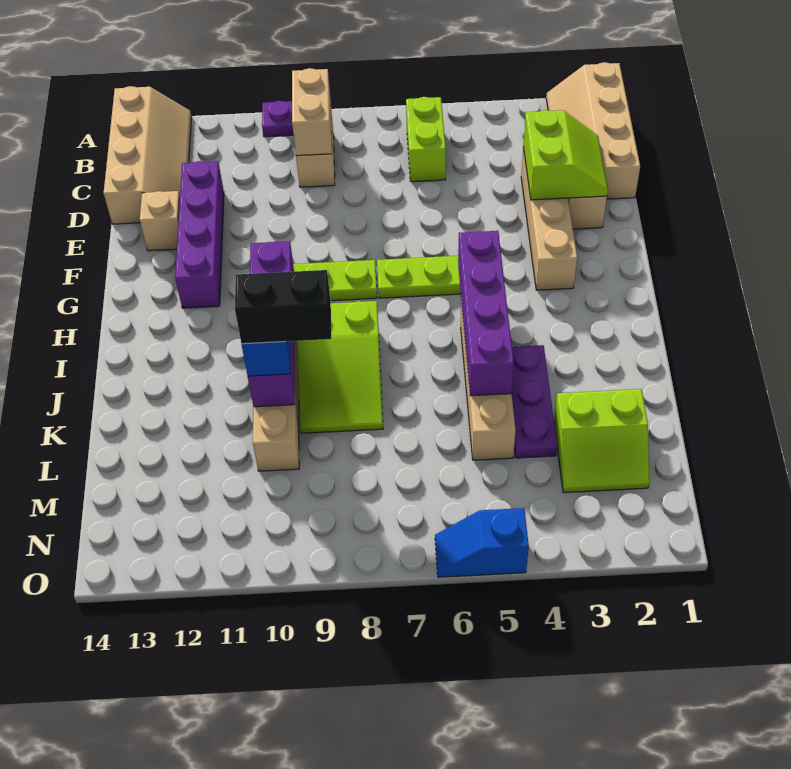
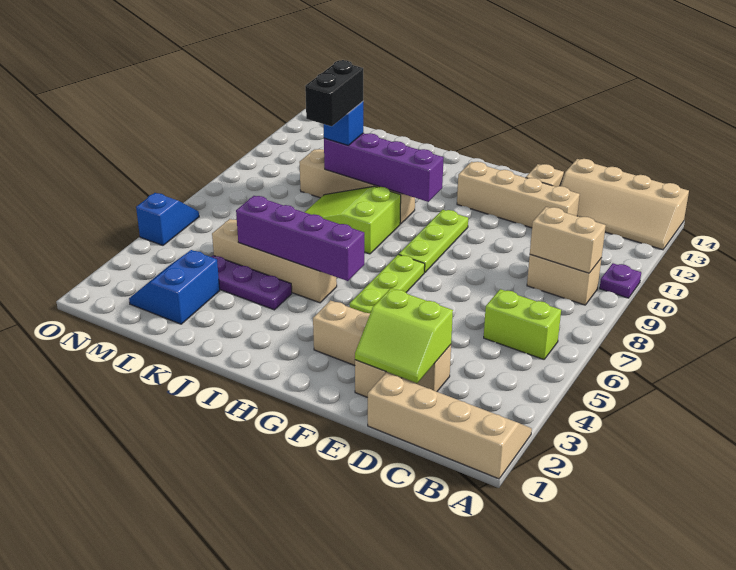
purple brick D12:G12 level 1 -> tan brick D12:G12 level 1
lime slope L2:M3 level 1 top L -> blue slope L2:M3 level 1 top L

